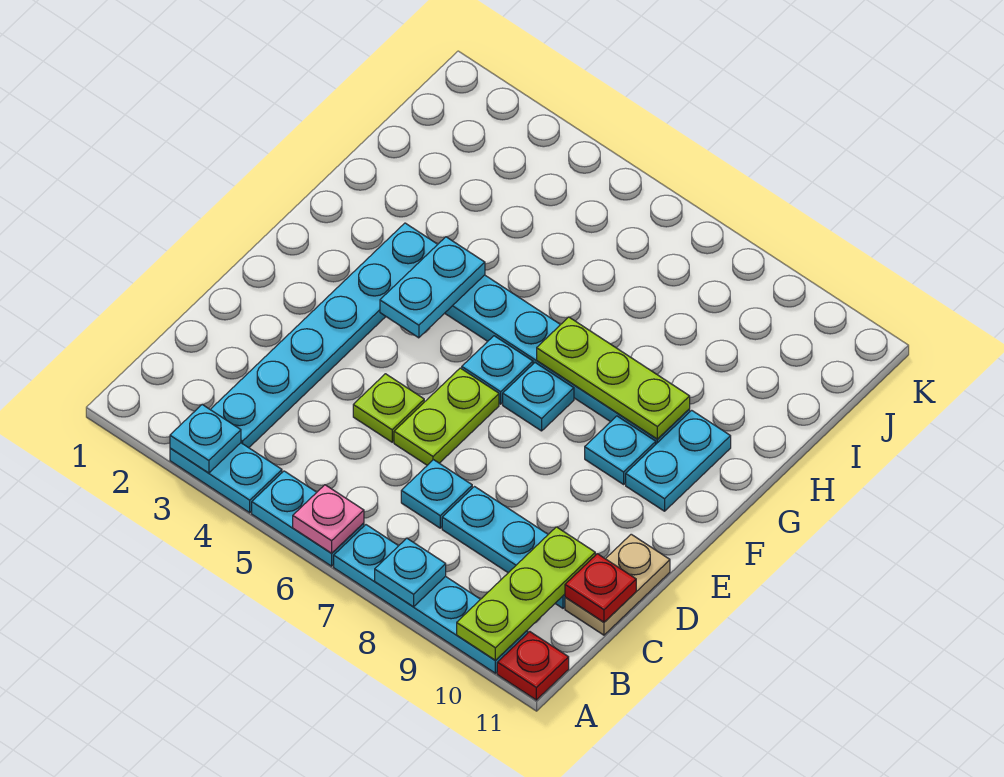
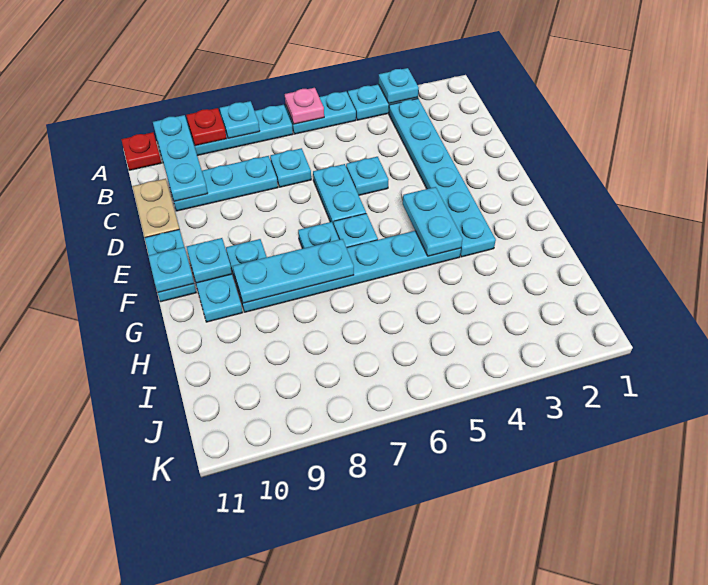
lime plate A10:C10 level 2 -> cyan plate A10:C10 level 2
red plate C11 level 2 -> red plate A9 level 2
lime plate D5 level 1 -> cyan plate D5 level 1
lime plate D6:E6 level 1 -> cyan plate D6:E6 level 1
none -> cyan plate E11:F11 level 1
none -> cyan plate F10 level 2
none -> cyan plate F11 level 2
lime plate G7:G9 level 2 -> cyan plate G7:G9 level 2

